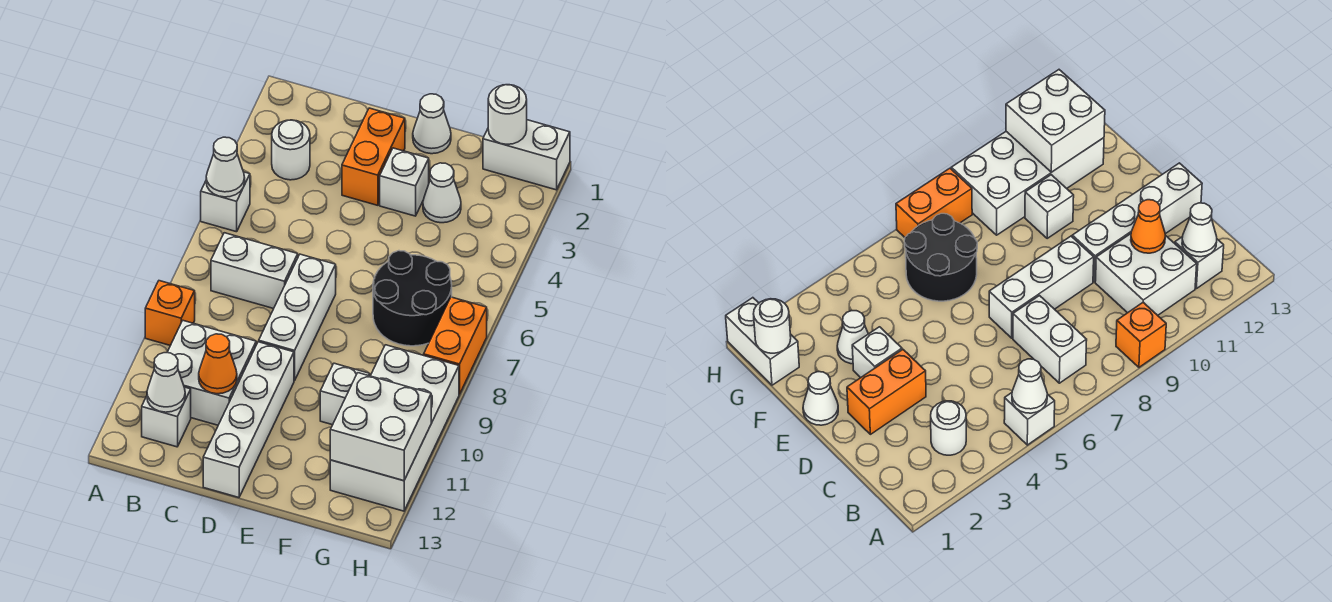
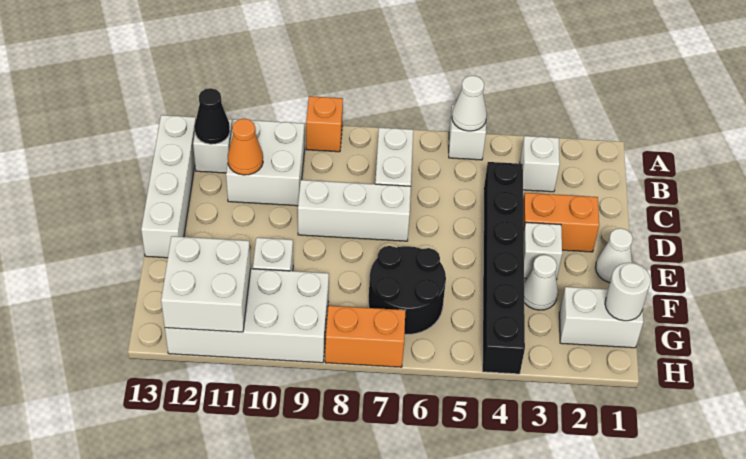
white round brick B3 level 1 -> white brick B3 level 1
white cone B12 level 2 -> black cone B12 level 2
none -> black brick C4:H4 level 1
white brick D10:D13 level 1 -> white brick B13:E13 level 1
white brick G1:H1 level 1 -> white brick G1:G2 level 1

